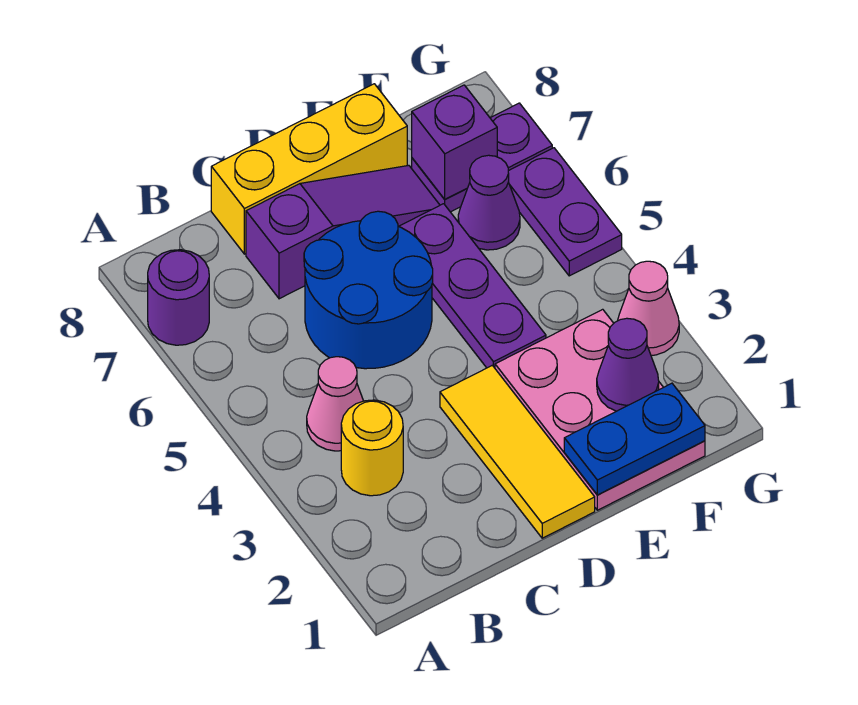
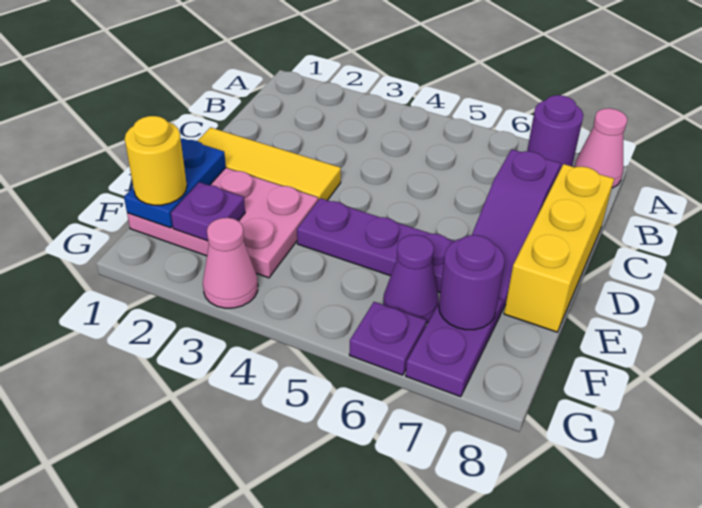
yellow round brick B3 level 1 -> yellow round brick F1 level 3
pink cone B4 level 1 -> pink cone A8 level 1
blue round brick C5:D6 level 1 -> none
purple cone F2 level 2 -> purple plate F2 level 2
purple brick F7 level 2 -> purple round brick F7 level 2
purple plate G5:G6 level 1 -> purple plate G6 level 1

